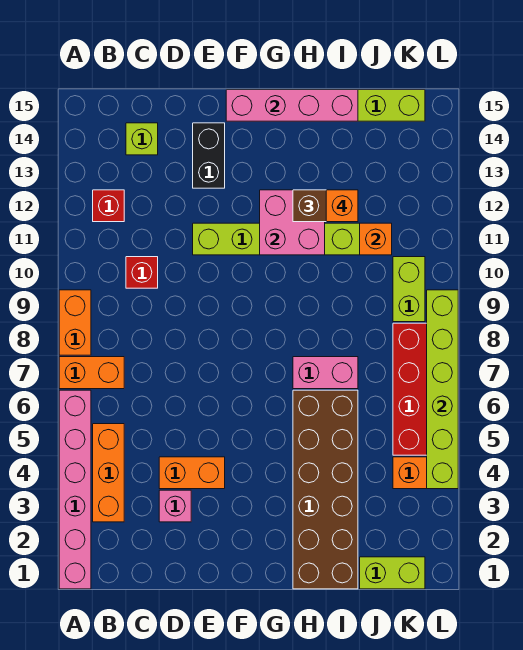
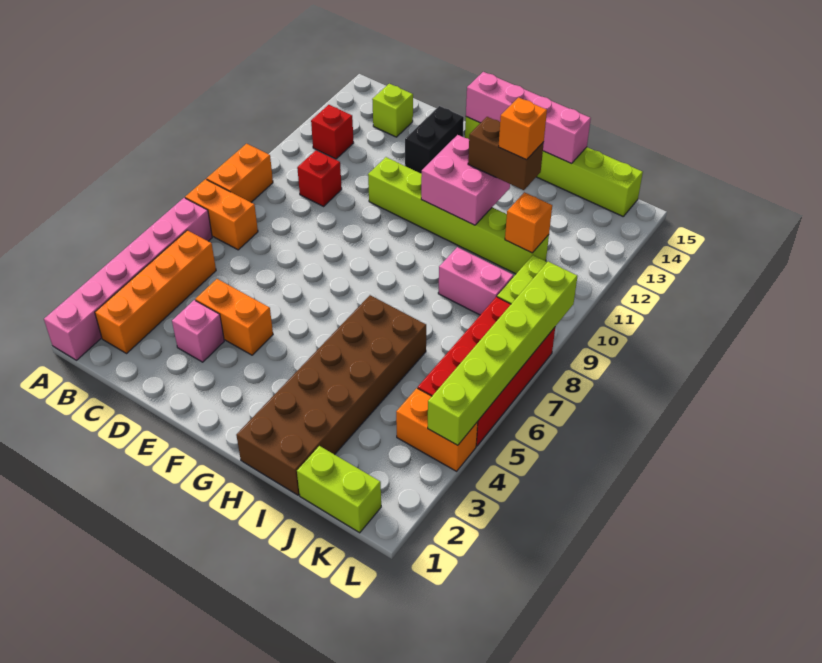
orange brick B3:B5 level 1 -> orange brick B2:B5 level 1
pink brick H7:I7 level 1 -> pink brick I9:J9 level 1

